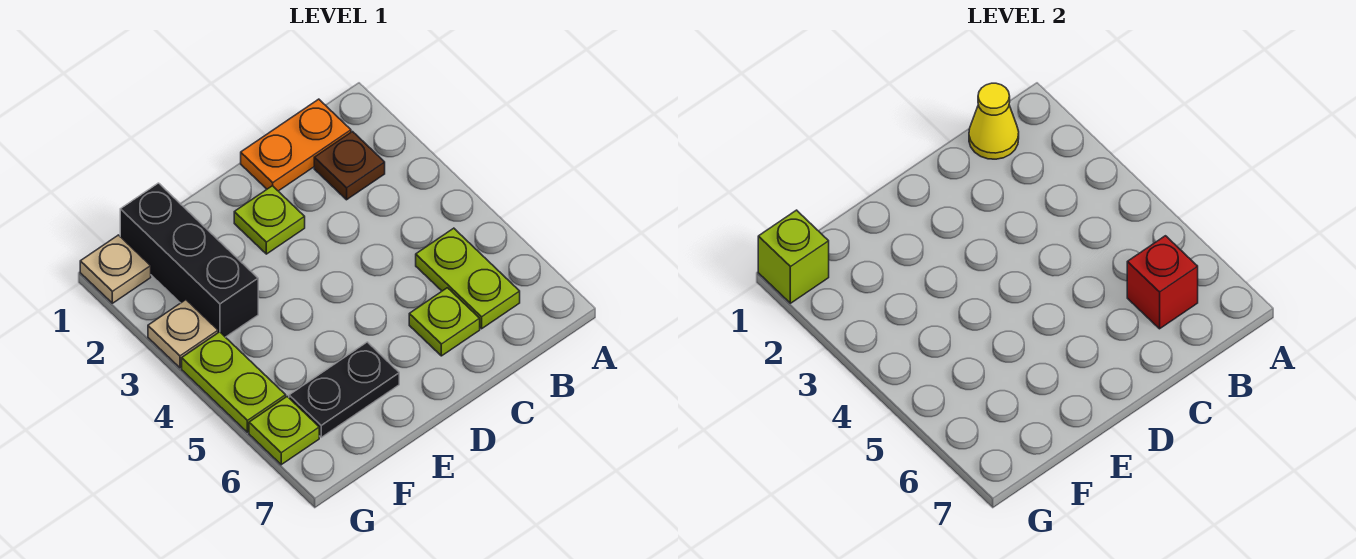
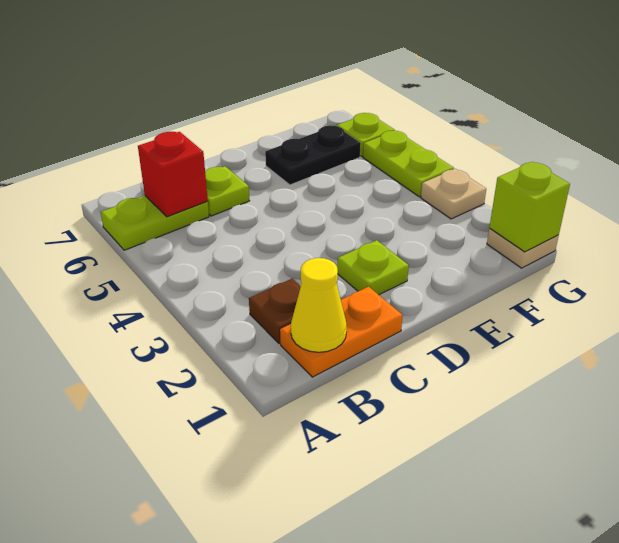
lime plate B5:B6 level 1 -> lime plate A6:B6 level 1
black brick F1:F3 level 1 -> none

